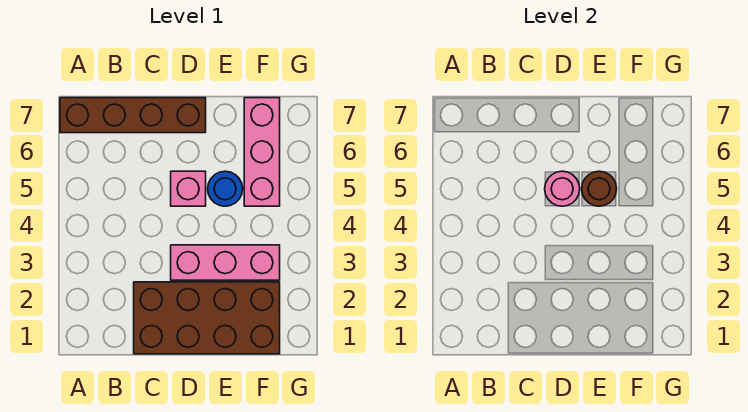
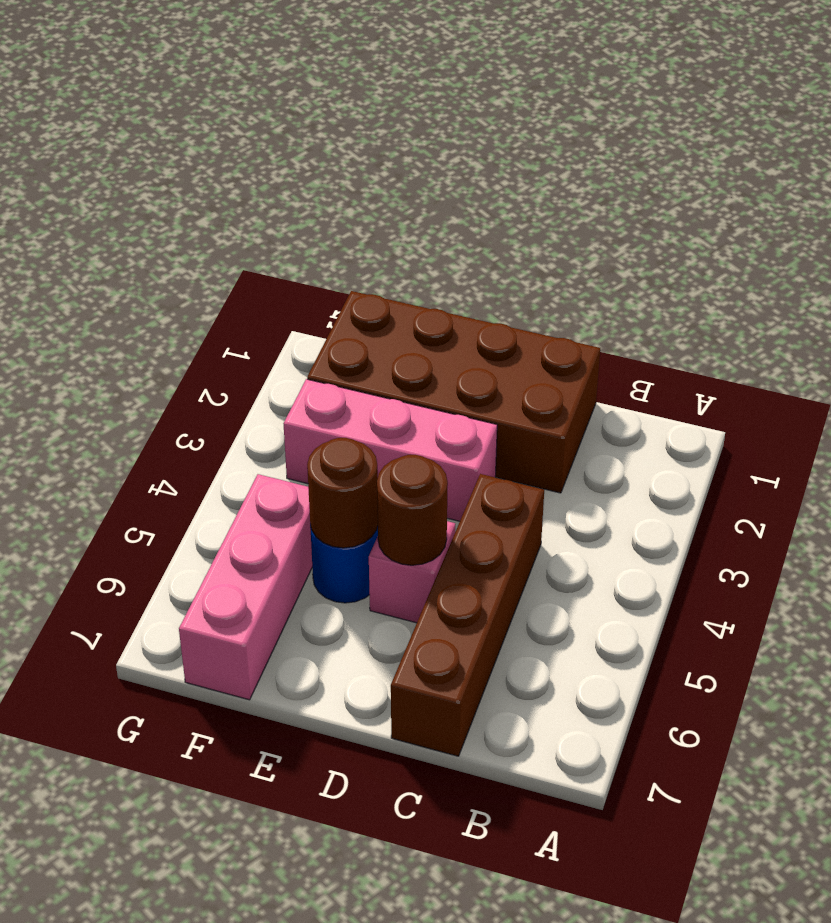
brown brick A7:D7 level 1 -> brown brick C4:C7 level 1
pink round brick D5 level 2 -> brown round brick D5 level 2

